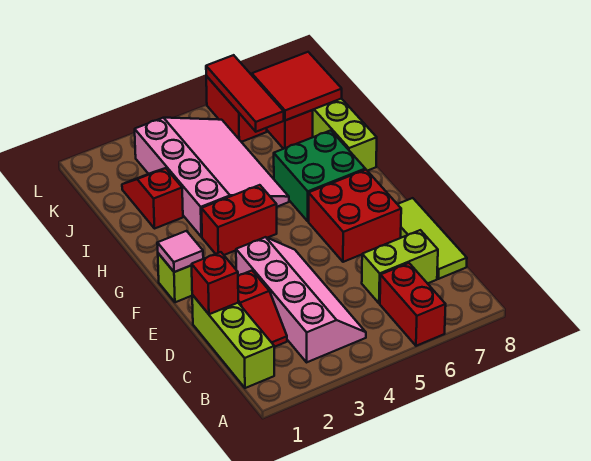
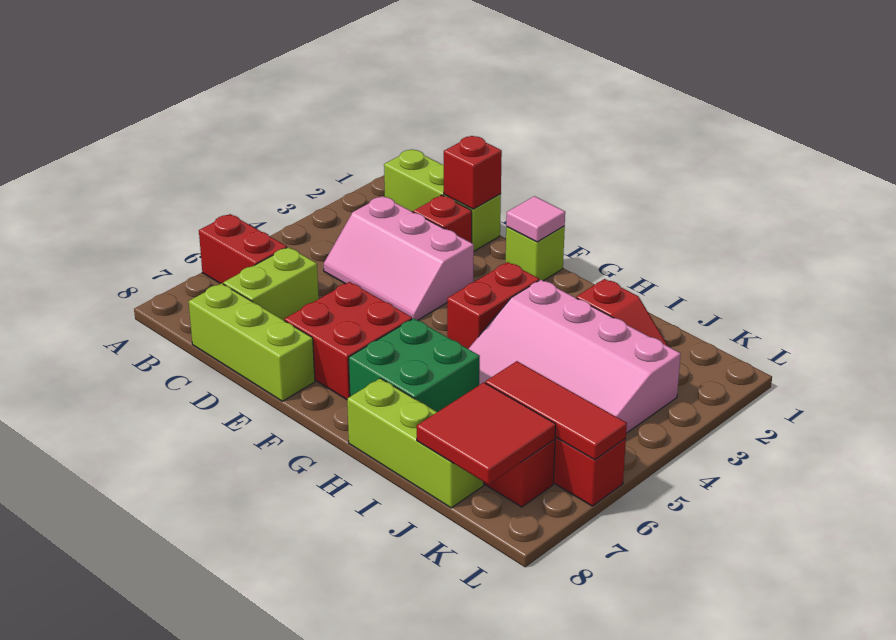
pink slope B3:E4 level 1 top 3 -> pink slope C3:E4 level 1 top 3
lime tile C8:E8 level 1 -> lime brick C8:E8 level 1

